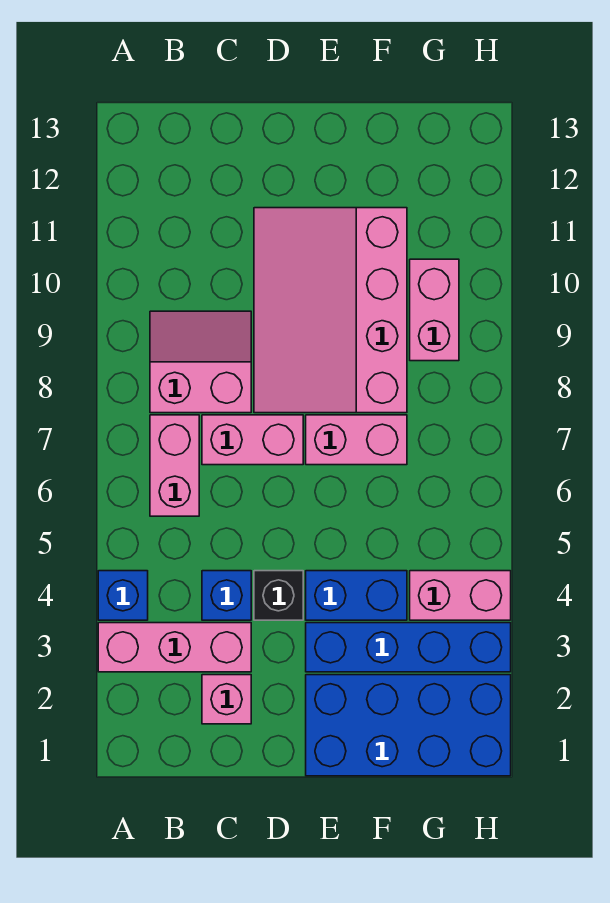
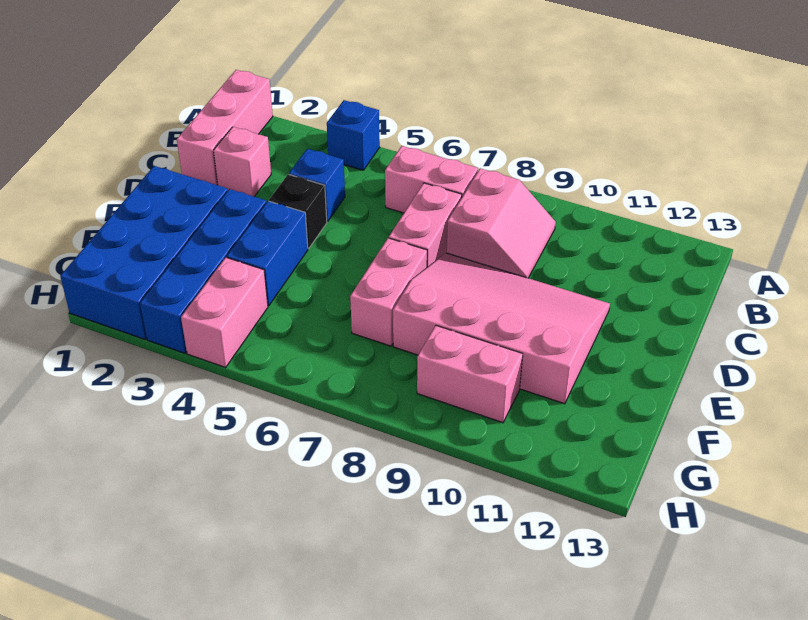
pink brick A3:C3 level 1 -> pink brick A1:C1 level 1

